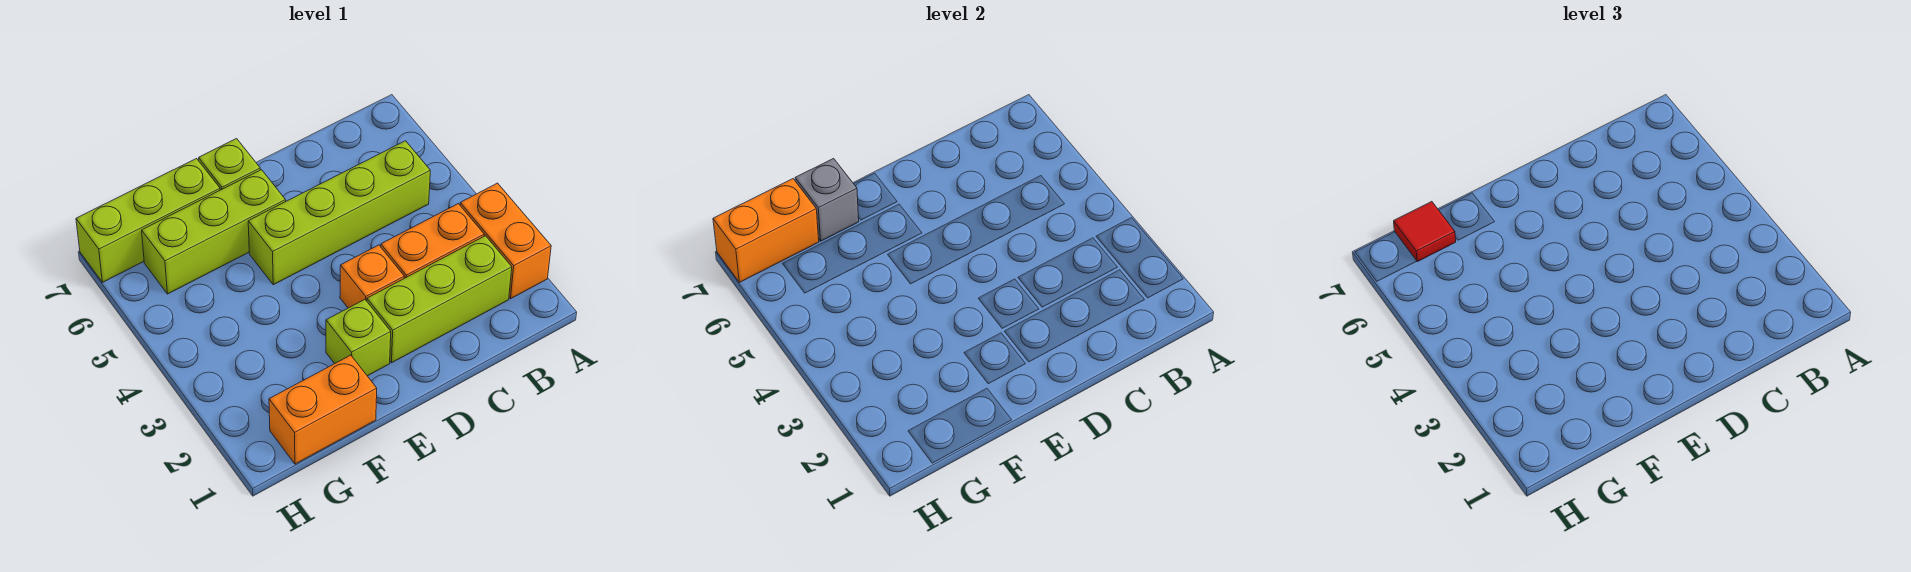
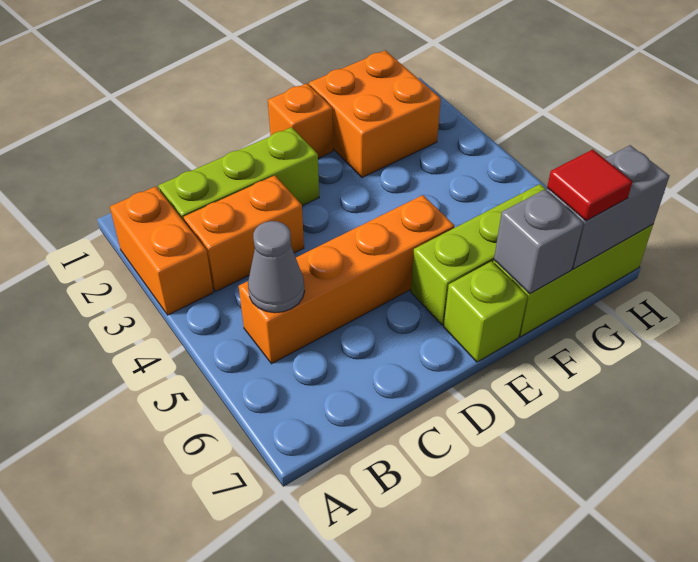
lime brick B5:E5 level 1 -> orange brick B5:E5 level 1
none -> grey cone B5 level 2
orange brick D3 level 1 -> orange brick E1 level 1
lime brick E2 level 1 -> none
orange brick F1:G1 level 1 -> orange brick F1:G2 level 1
orange brick G7:H7 level 2 -> grey brick G7:H7 level 2

